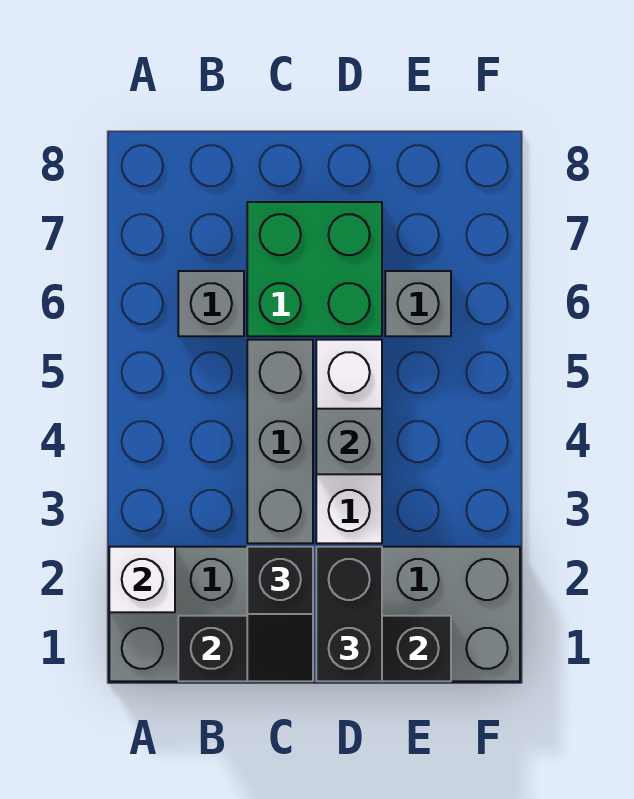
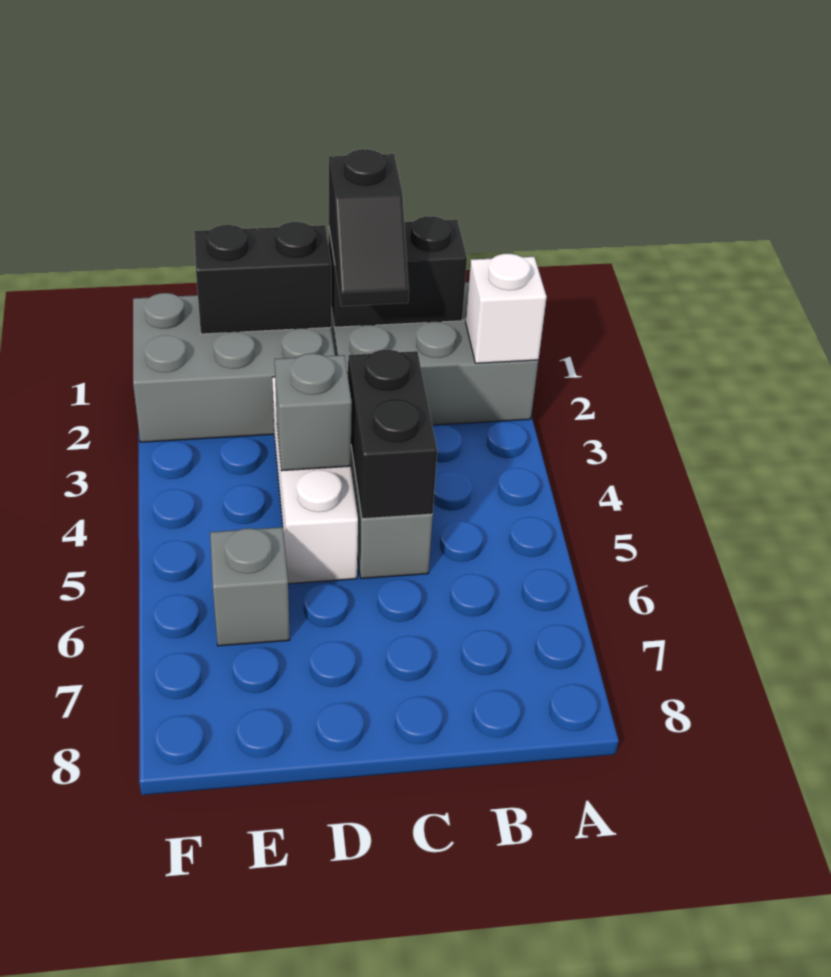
grey brick B6 level 1 -> none
black slope C1:C2 level 3 top 2 -> black slope C1:C2 level 3 top 1
green brick C6:D7 level 1 -> none
black brick D1:D2 level 3 -> black brick C4:C5 level 2

